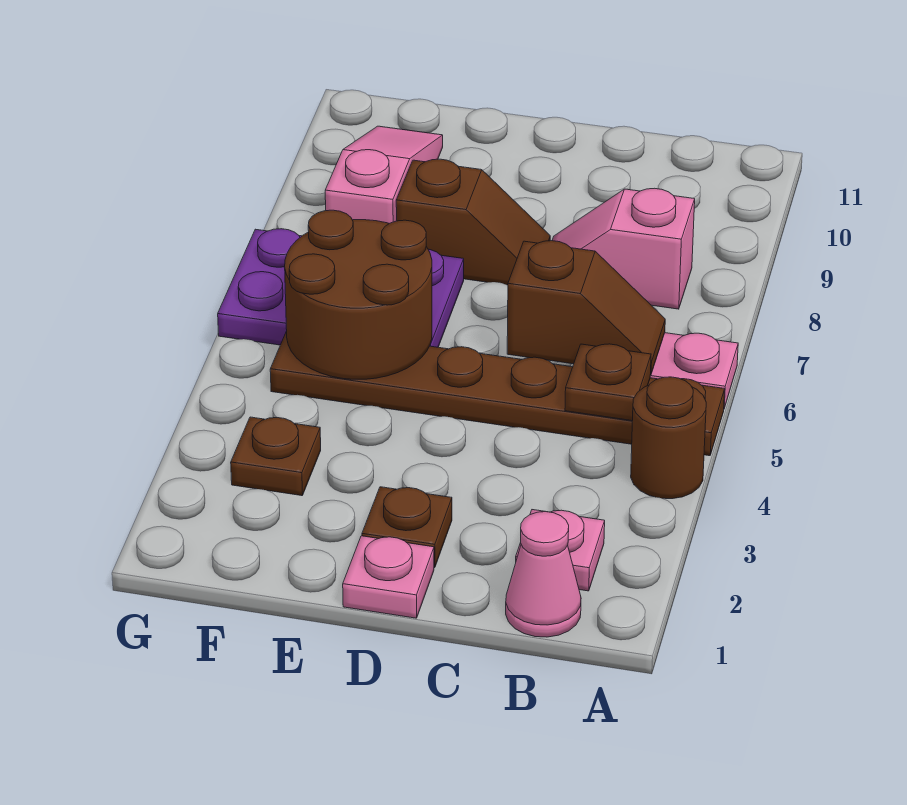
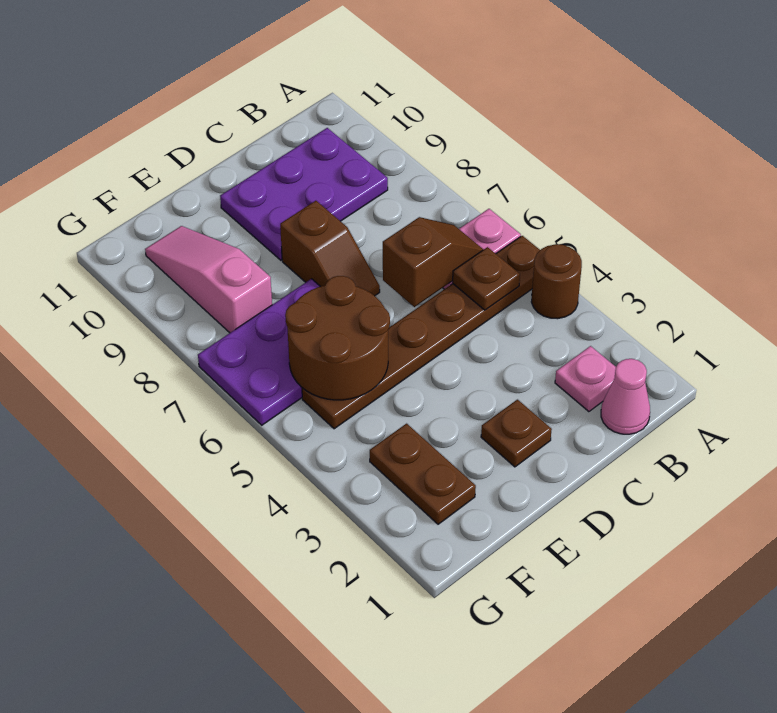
pink slope B8:C8 level 1 top B -> none
none -> purple plate B9:D10 level 1
pink plate D1 level 1 -> none
brown slope D8:E8 level 1 top E -> brown slope D7:D8 level 1 top 8
brown plate F3 level 1 -> brown plate F2:F3 level 1

